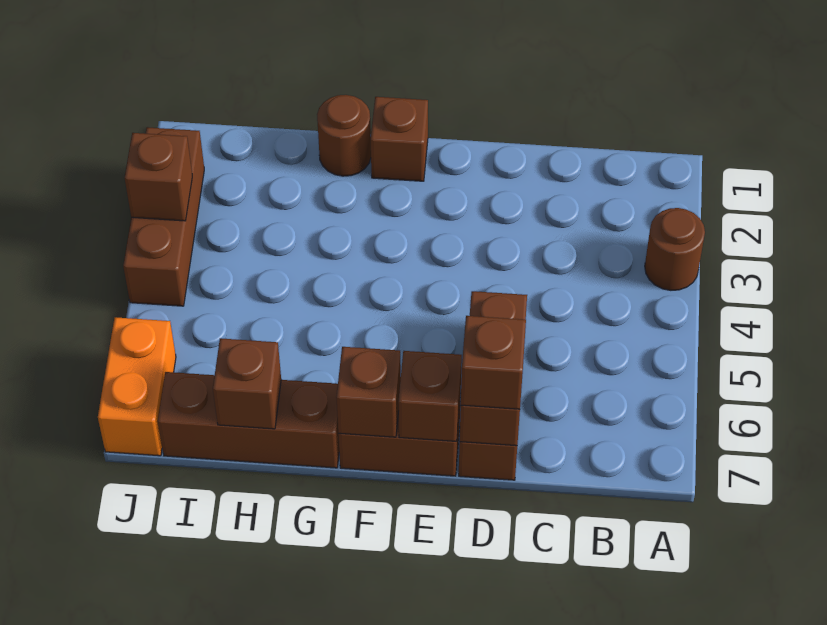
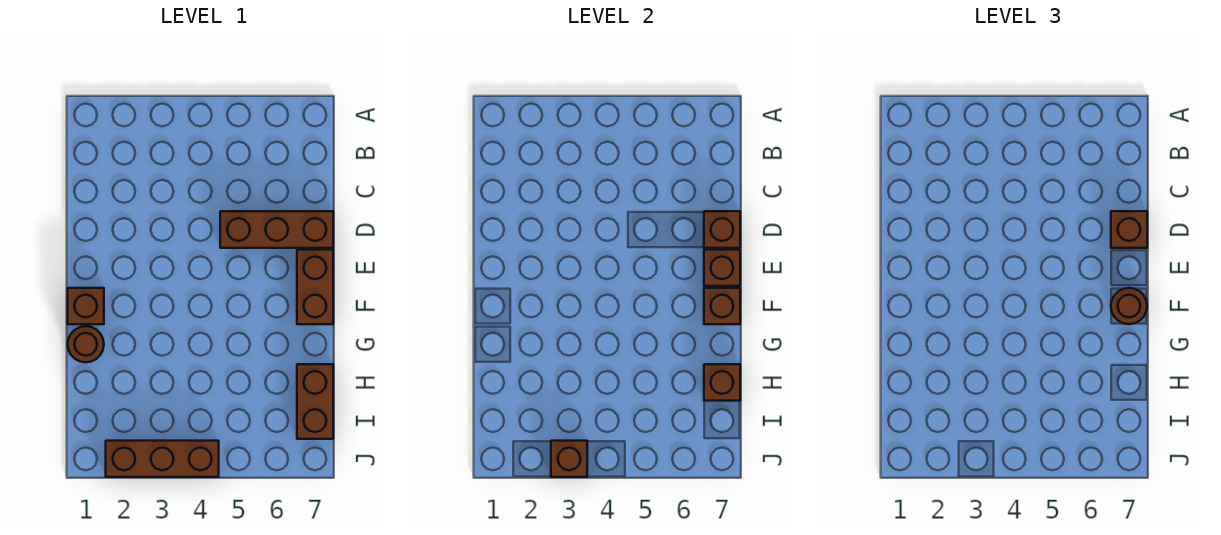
brown round brick A3 level 1 -> brown round brick F7 level 3
brown brick G7:I7 level 1 -> brown brick H7:I7 level 1
orange brick J6:J7 level 1 -> none

